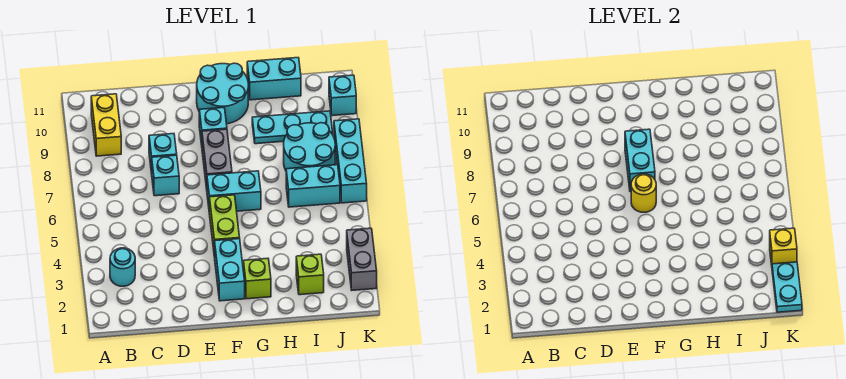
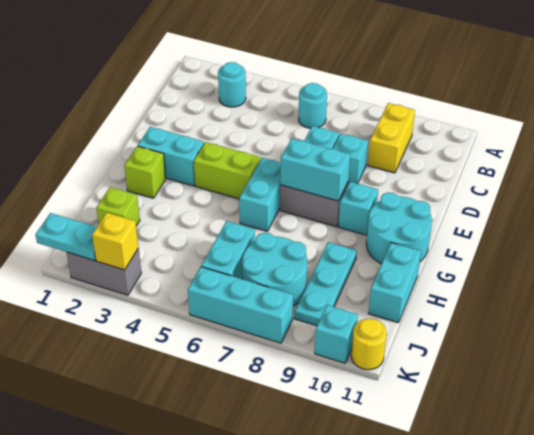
none -> cyan round brick B6 level 1
yellow brick B9:B10 level 1 -> yellow brick B9:C9 level 1
yellow round brick F6 level 2 -> yellow round brick K11 level 1

